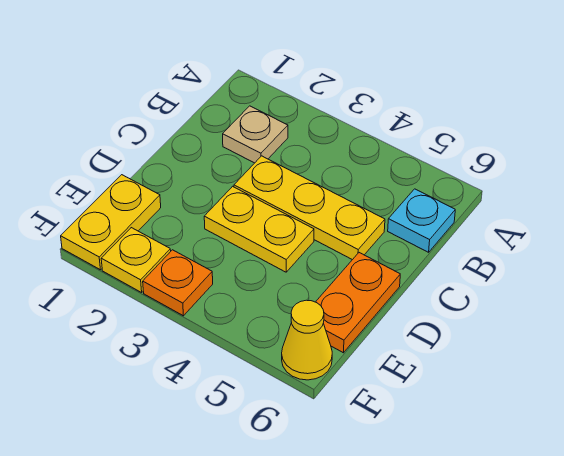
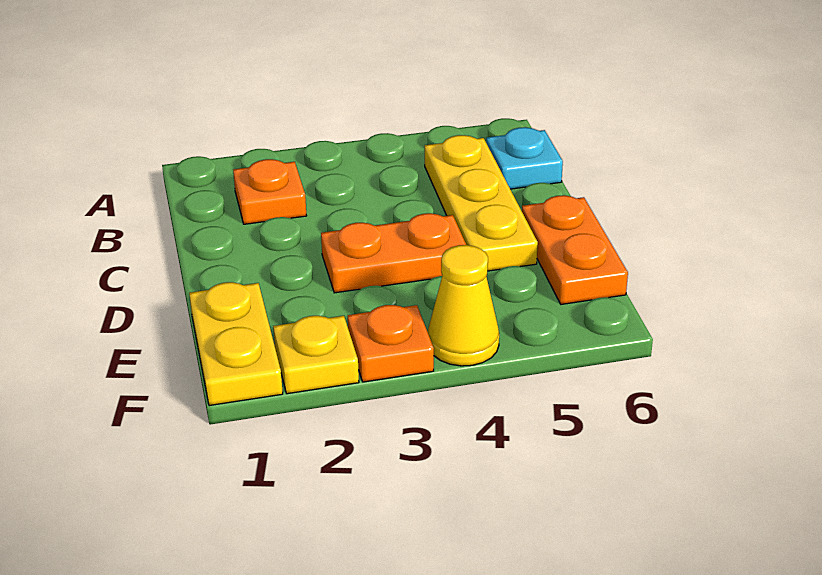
tan plate B2 level 1 -> orange plate B2 level 1
yellow plate C3:C5 level 1 -> yellow plate B5:D5 level 1
yellow plate D3:D4 level 1 -> orange plate D3:D4 level 1
yellow cone F6 level 1 -> yellow cone F4 level 1

